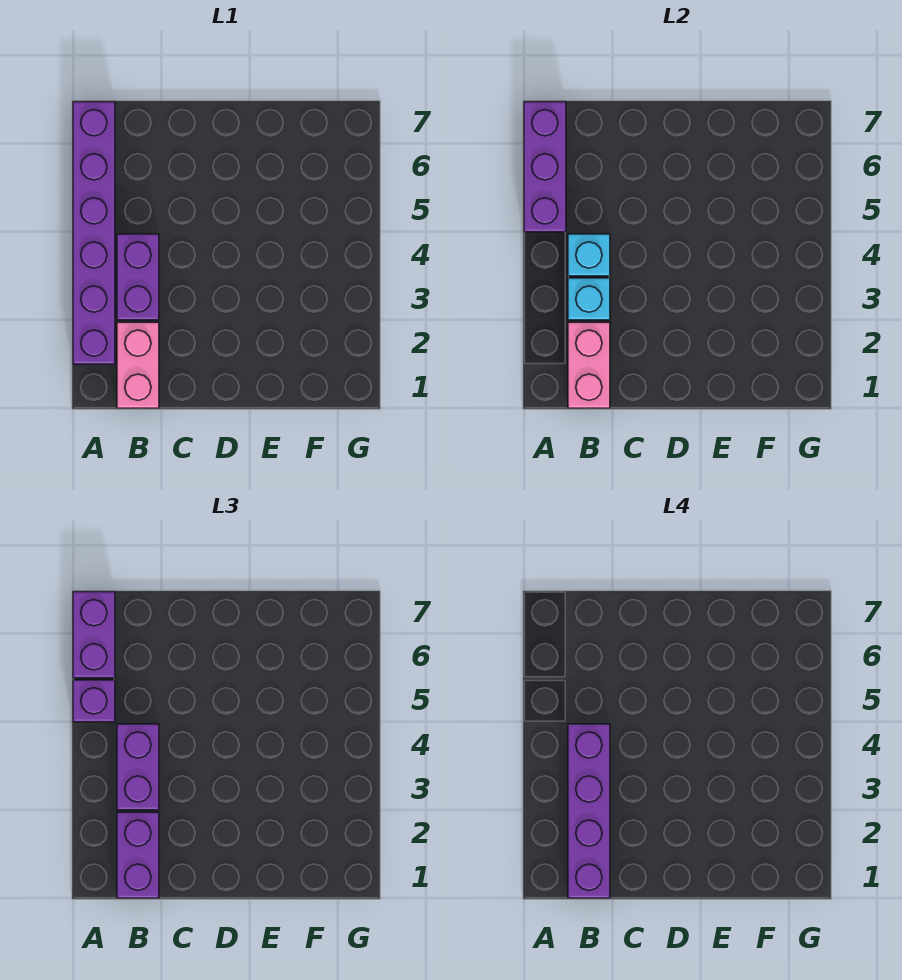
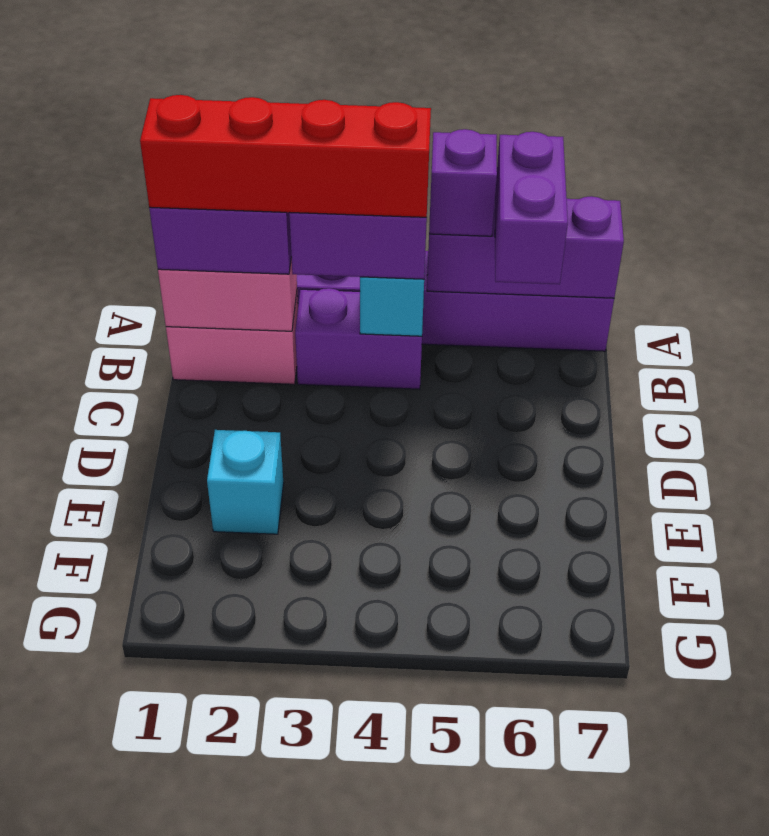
purple brick A6:A7 level 3 -> purple brick A6:B6 level 3
purple brick B1:B4 level 4 -> red brick B1:B4 level 4
cyan brick B3 level 2 -> cyan brick E2 level 1

